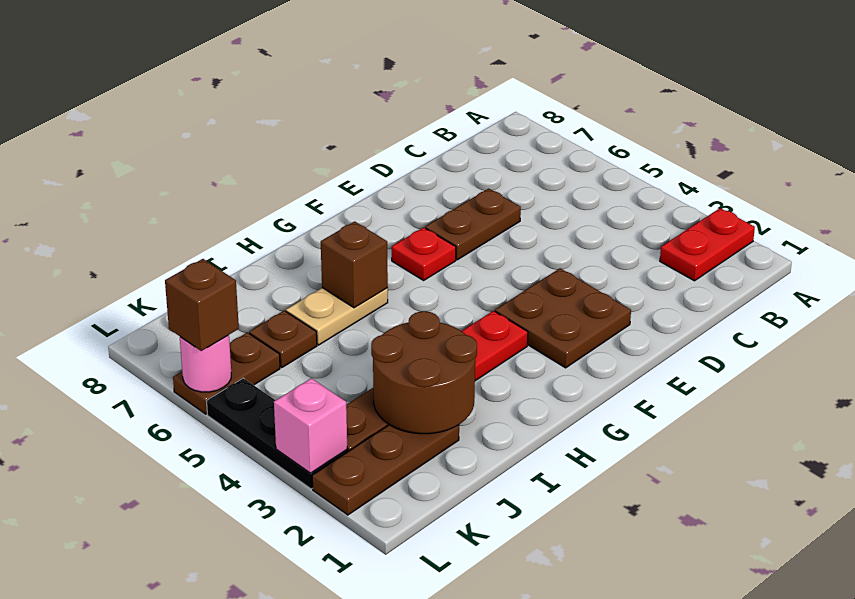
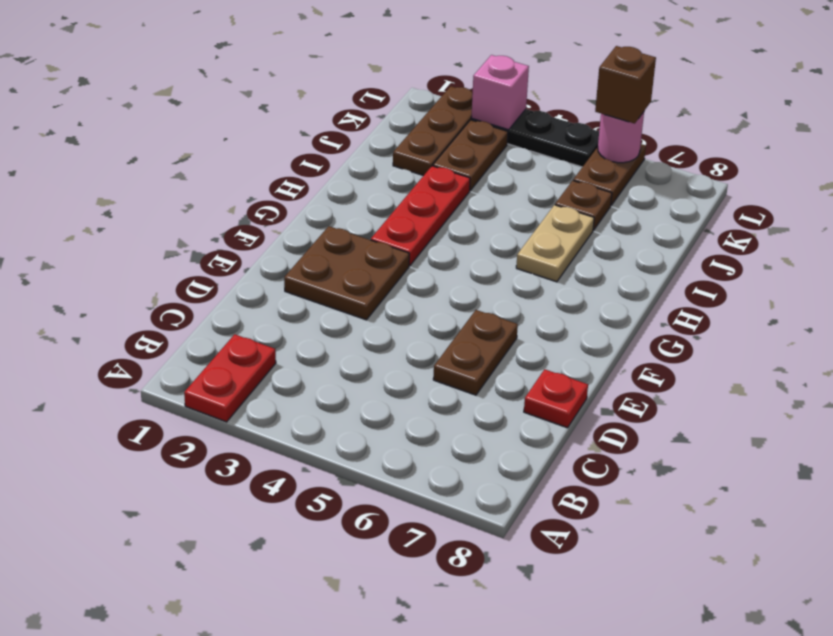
red plate F6 level 1 -> red plate D8 level 1
brown brick H6 level 2 -> none
brown round brick I2:J3 level 2 -> none

